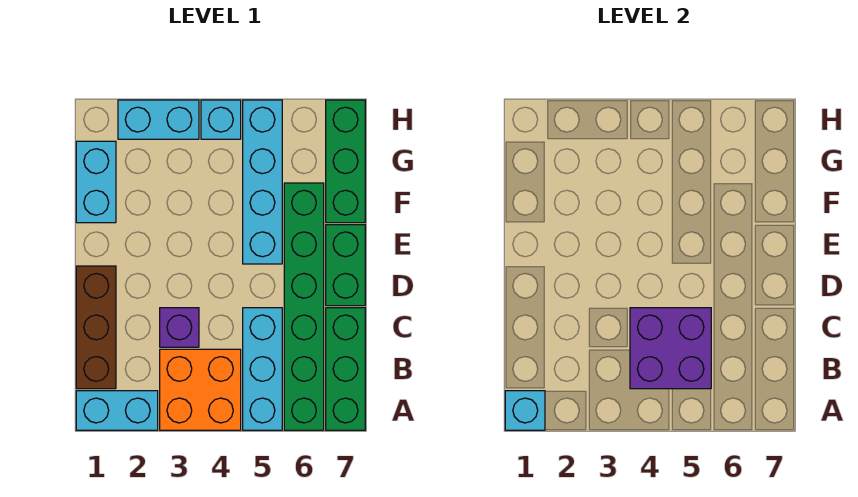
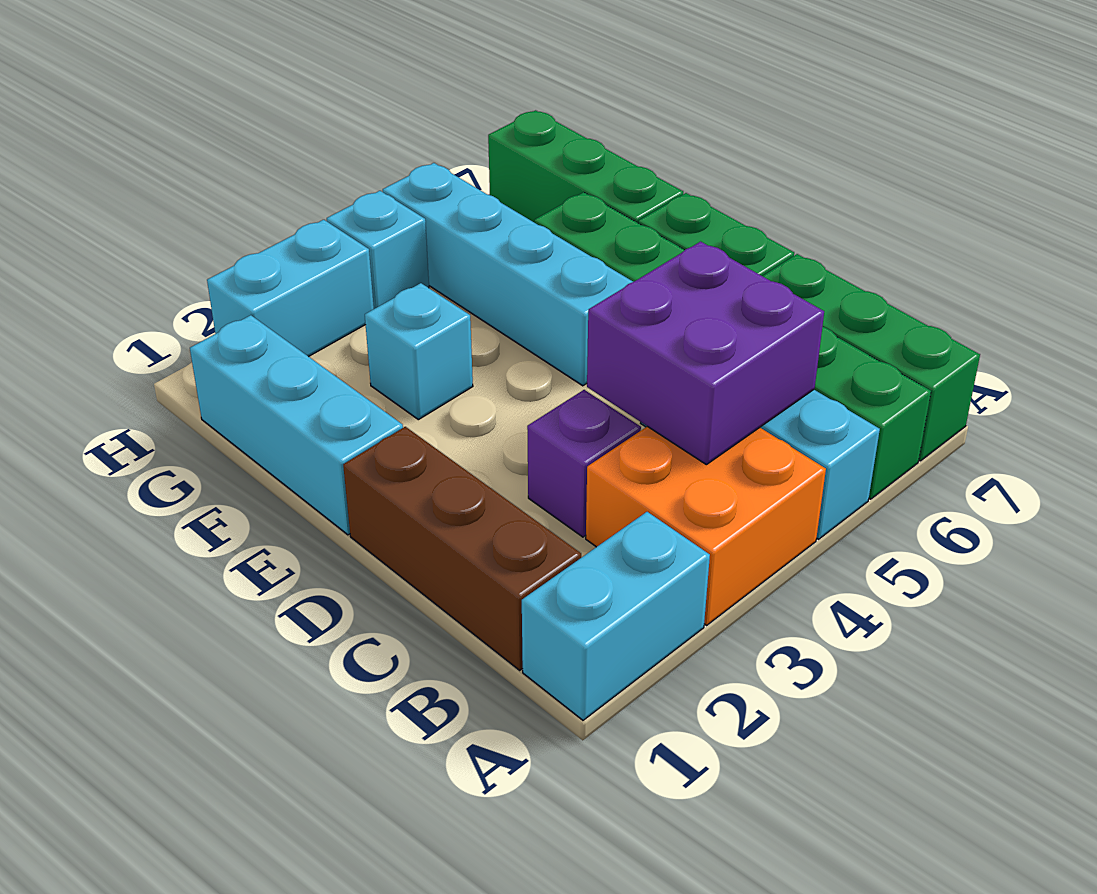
cyan brick A1 level 2 -> cyan brick F3 level 1
cyan brick F1:G1 level 1 -> cyan brick E1:G1 level 1

